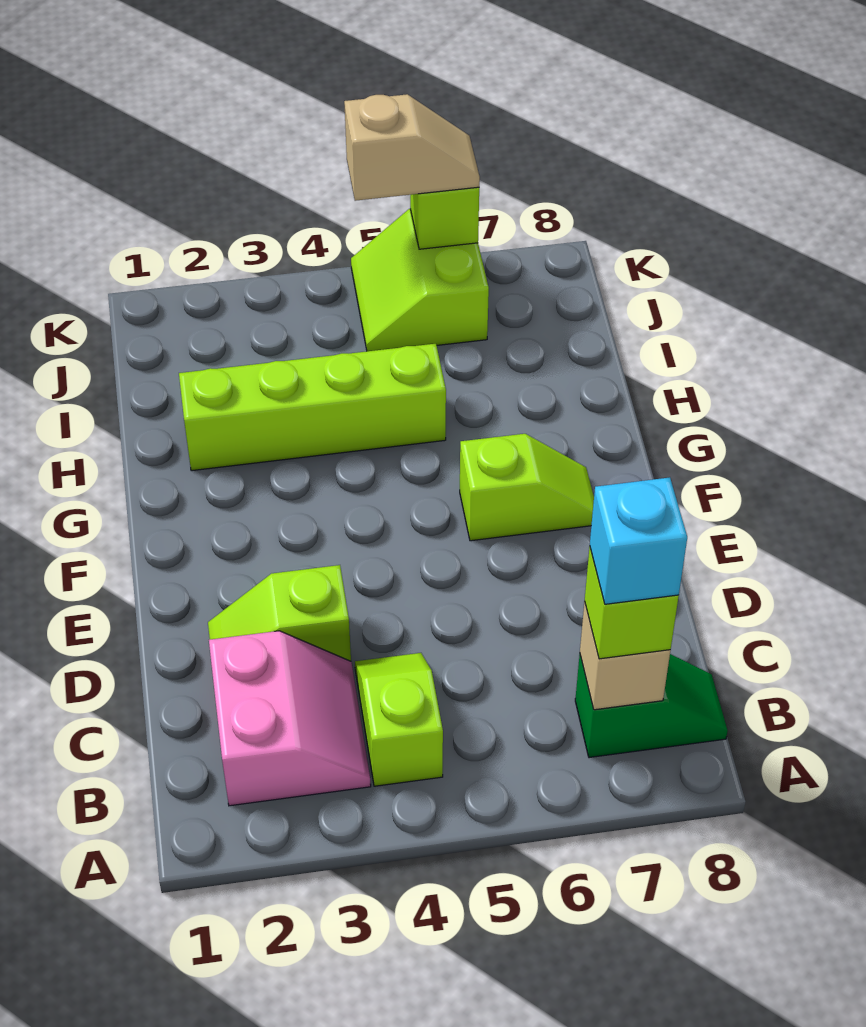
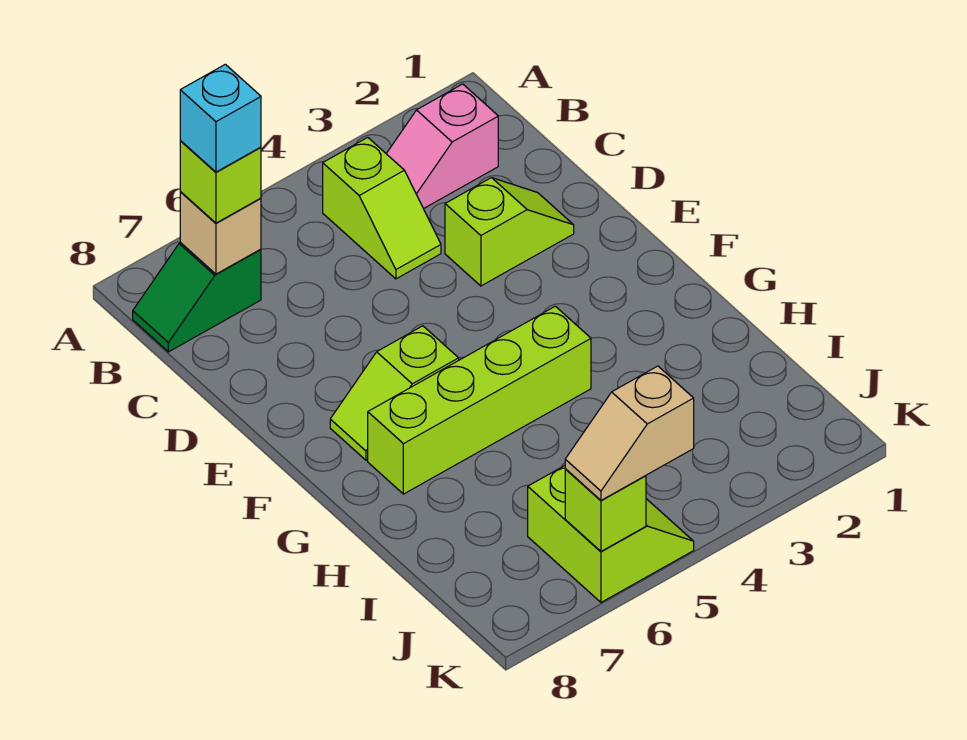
pink slope B2:C3 level 1 top 2 -> pink slope B2:B3 level 1 top 2
lime brick H2:H5 level 1 -> lime brick G4:G7 level 1

